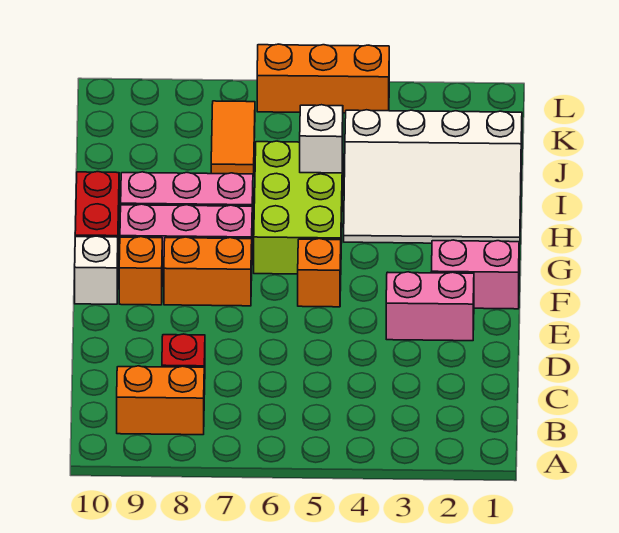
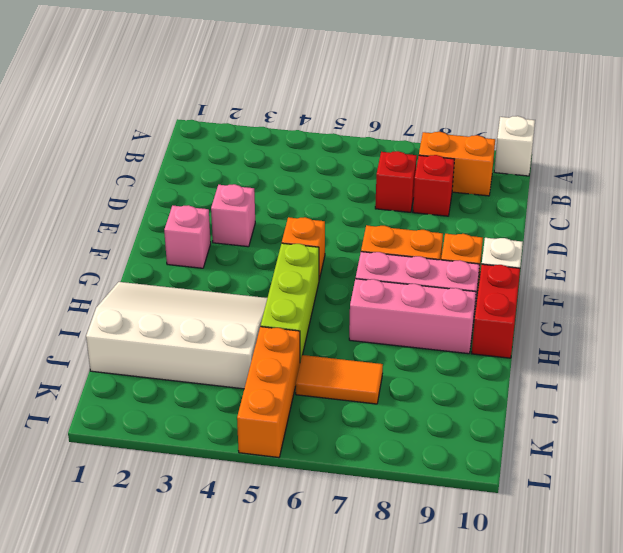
none -> red brick C7 level 1
pink brick E2:E3 level 1 -> pink brick E3 level 1
pink brick F1:F2 level 1 -> pink brick F2 level 1
lime brick G5:I6 level 1 -> lime brick G5:I5 level 1
white brick I5 level 2 -> white brick A10 level 1
orange tile J7:K7 level 1 -> orange tile J6:J7 level 1
orange brick L4:L6 level 1 -> orange brick J5:L5 level 1

